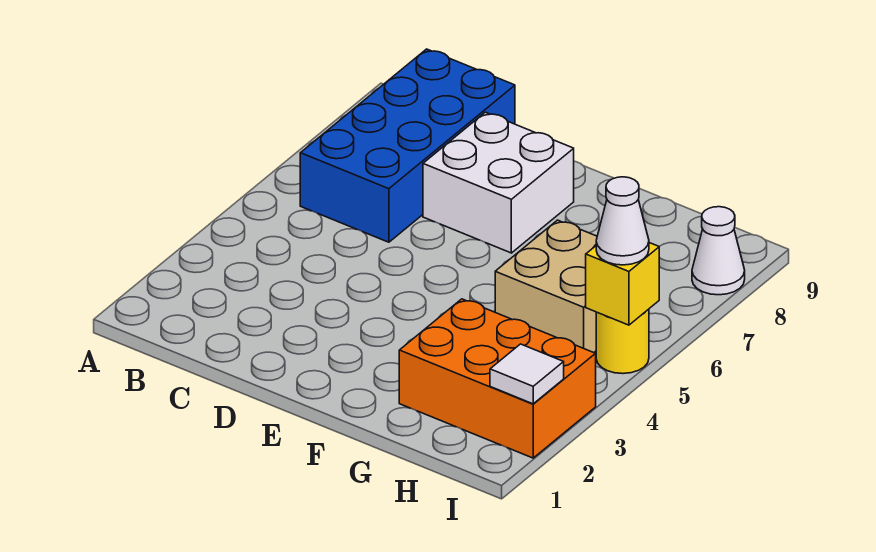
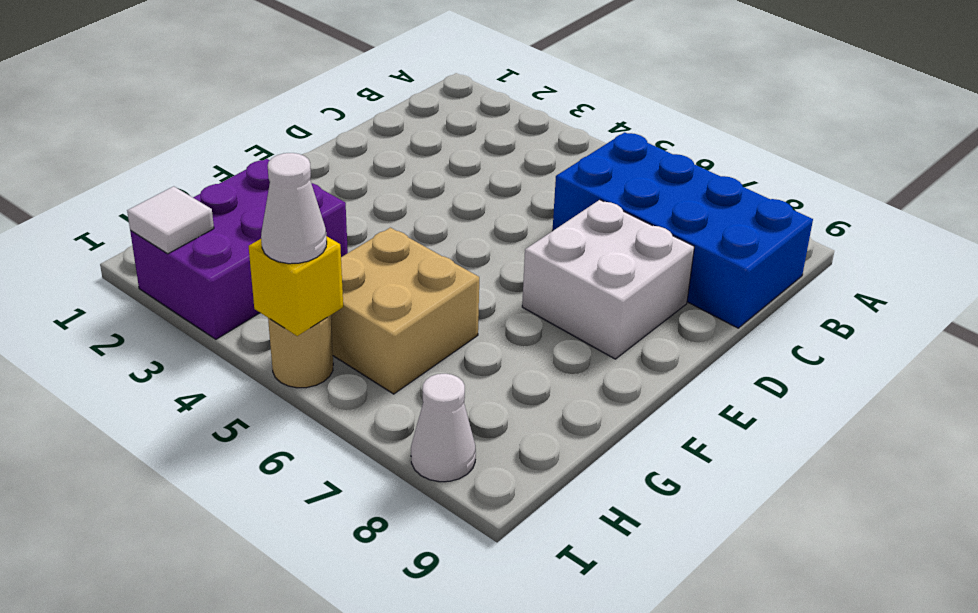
orange brick G2:I3 level 1 -> purple brick G2:I3 level 1
yellow round brick I5 level 1 -> tan round brick I5 level 1

